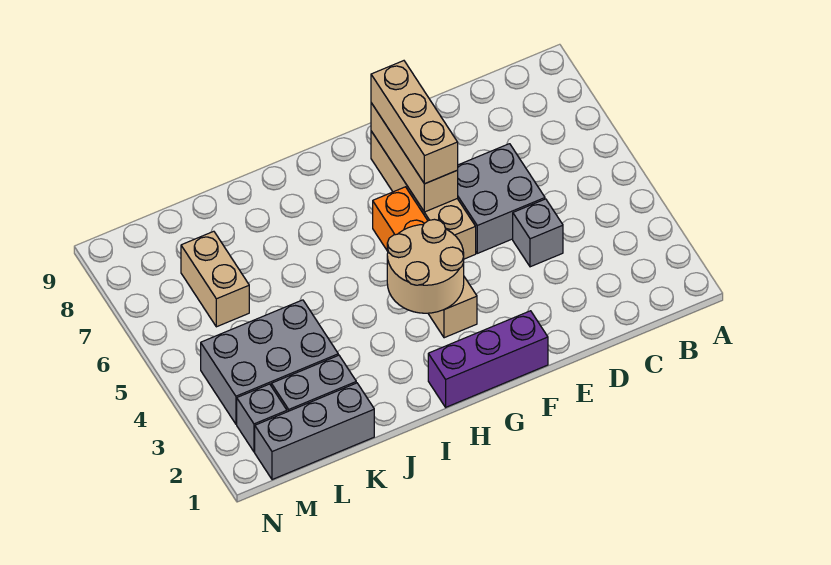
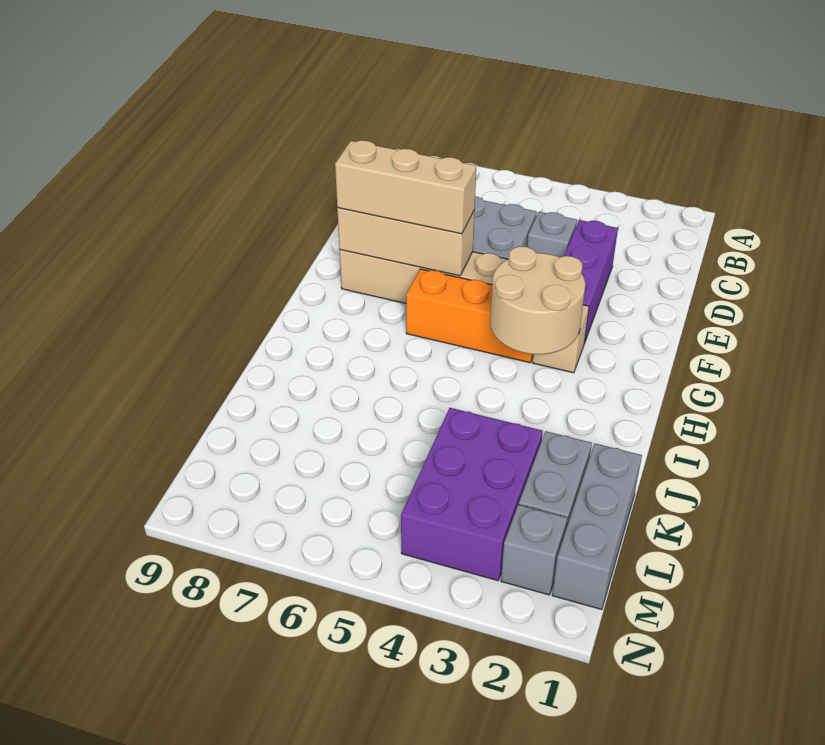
purple brick F1:H1 level 1 -> purple brick D3:F3 level 1
grey brick K3:M4 level 1 -> purple brick K3:M4 level 1
tan brick L6:L7 level 1 -> none

